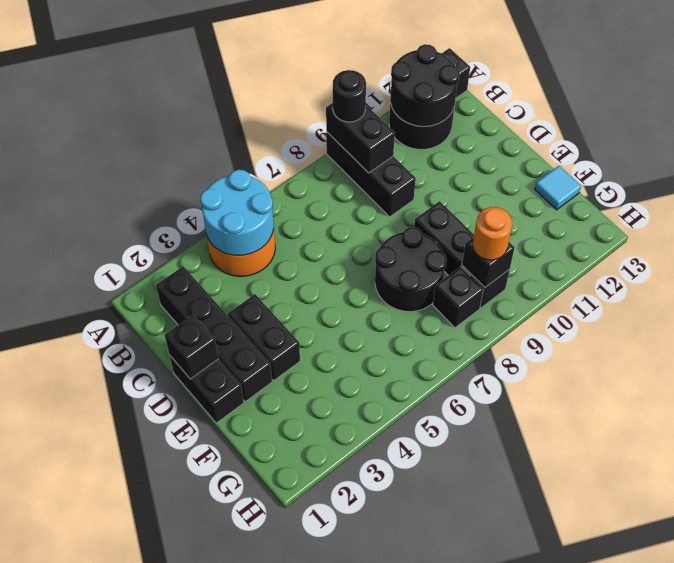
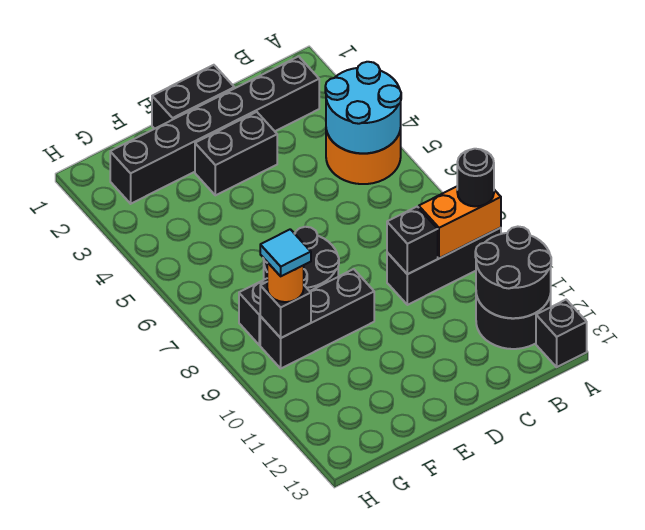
black brick A9:B9 level 2 -> orange brick A9:B9 level 2
black brick B2:E2 level 1 -> black brick B2:G2 level 1
black brick D1 level 2 -> black brick C9 level 2
cyan tile F13 level 1 -> cyan tile G9 level 4

